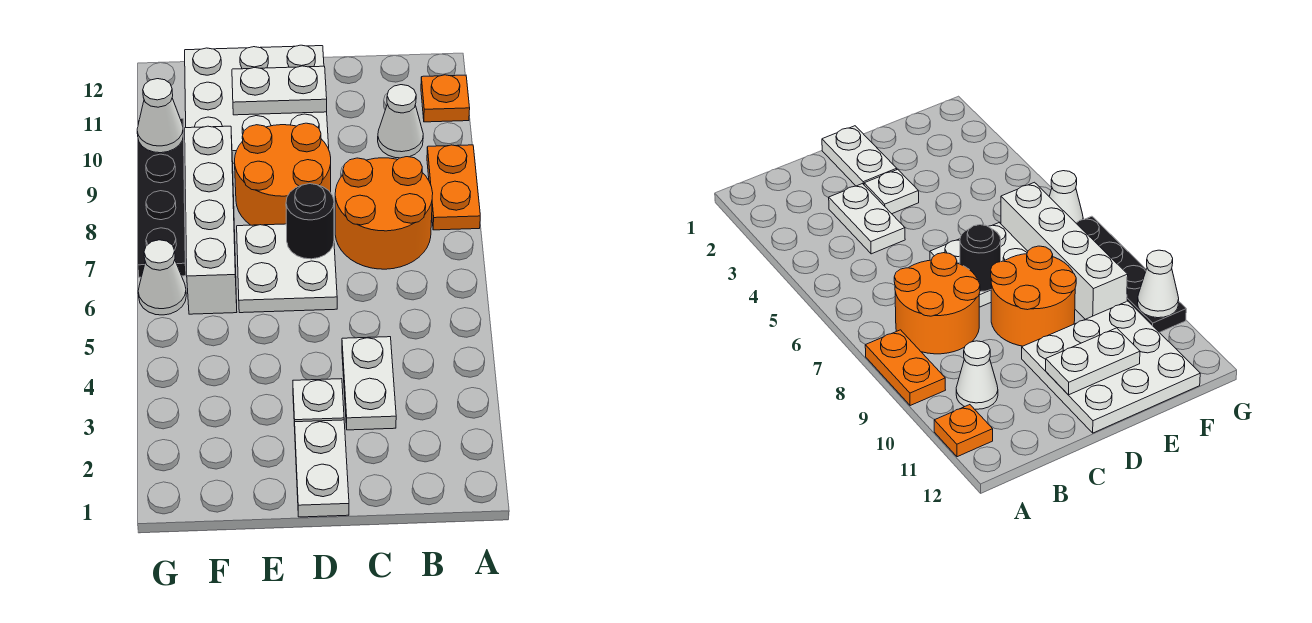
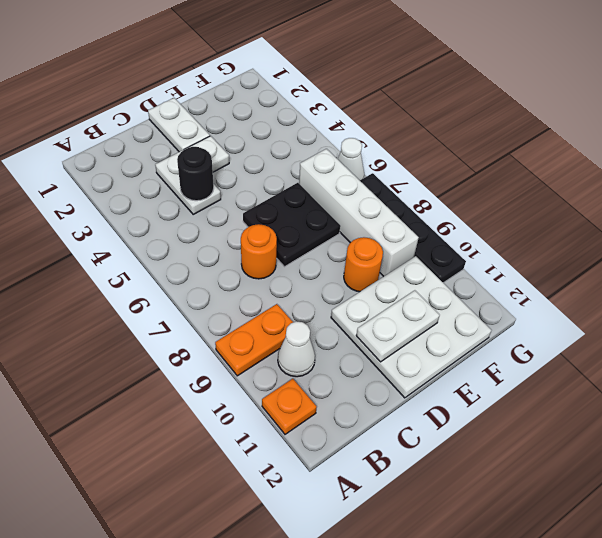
orange plate A8:A9 level 1 -> orange plate A9:B9 level 1
orange round brick B7:C8 level 1 -> orange round brick C7 level 1
white plate D6:E7 level 1 -> black plate D6:E7 level 1
black round brick D7 level 2 -> black round brick C4 level 2
orange round brick D8:E9 level 1 -> orange round brick E9 level 1
white cone G10 level 2 -> none

